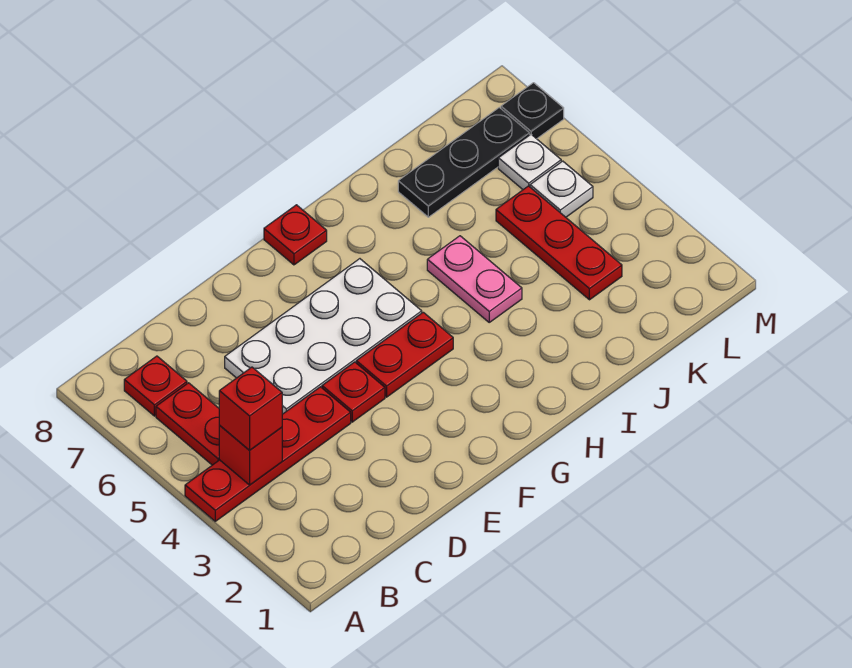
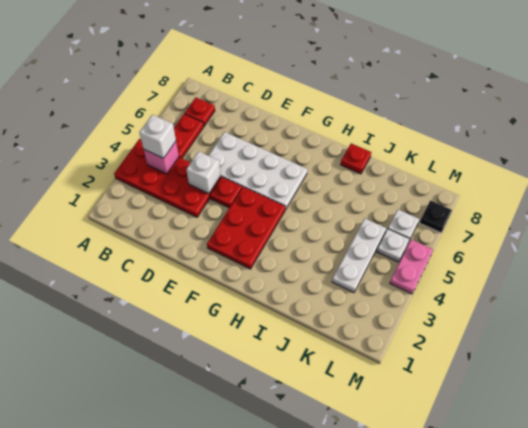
red plate A4:D4 level 1 -> red plate A3:D4 level 1
red brick B4 level 2 -> pink brick B4 level 2
red brick B4 level 3 -> white brick B4 level 3
none -> white brick D4 level 2
red plate F4:G4 level 1 -> red plate F2:G4 level 1
red plate G8 level 1 -> red plate I8 level 1
pink plate I4:I5 level 1 -> pink plate M4:M5 level 1
black plate J7:L7 level 1 -> none
red plate K3:K5 level 1 -> white plate K3:K5 level 1

